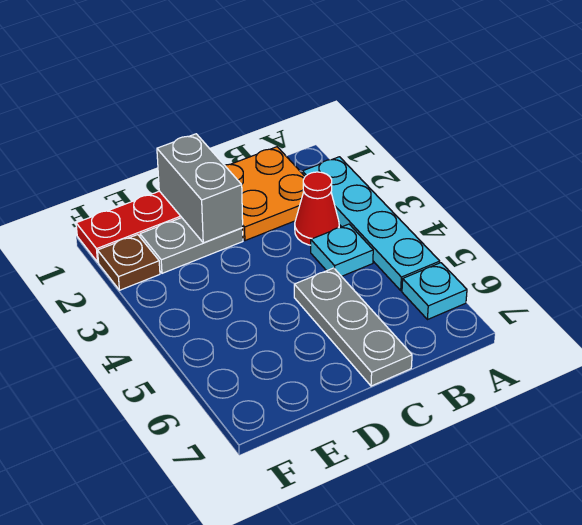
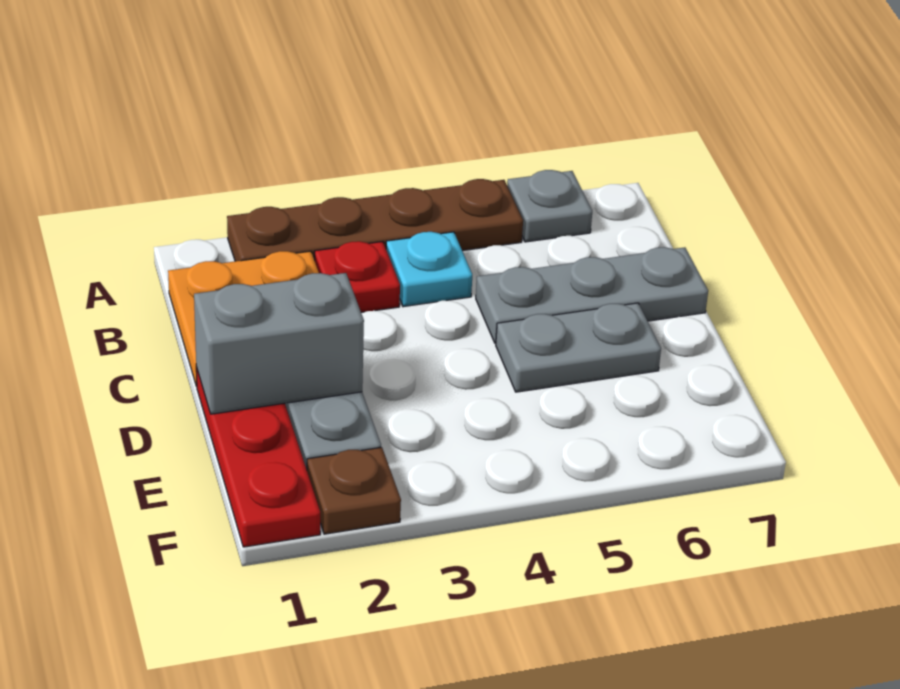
cyan plate A2:A5 level 1 -> brown plate A2:A5 level 1
cyan plate A6 level 1 -> grey plate A6 level 1
red cone B3 level 1 -> red plate B3 level 1
none -> grey plate D5:D6 level 1

